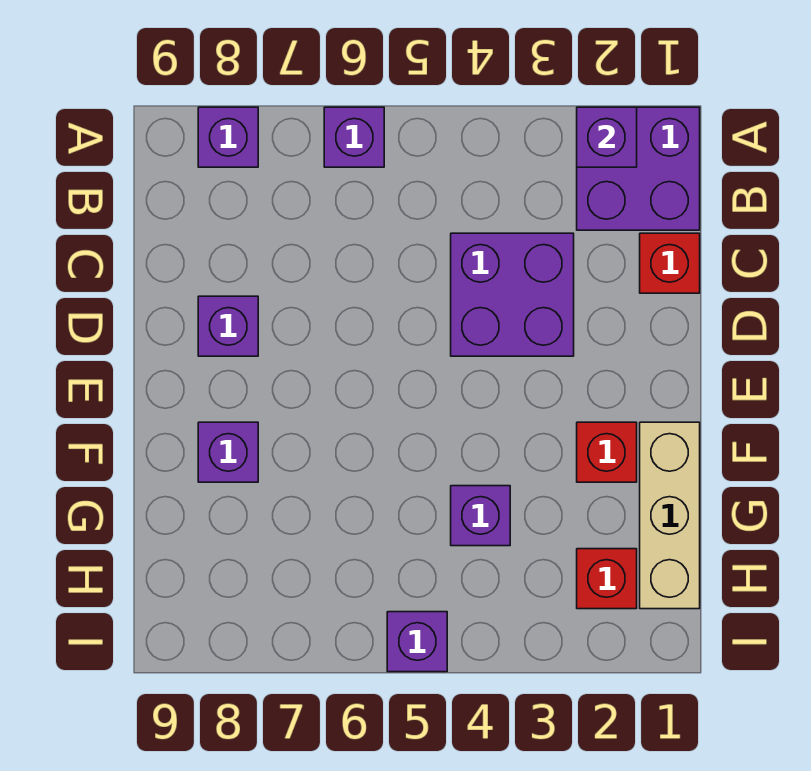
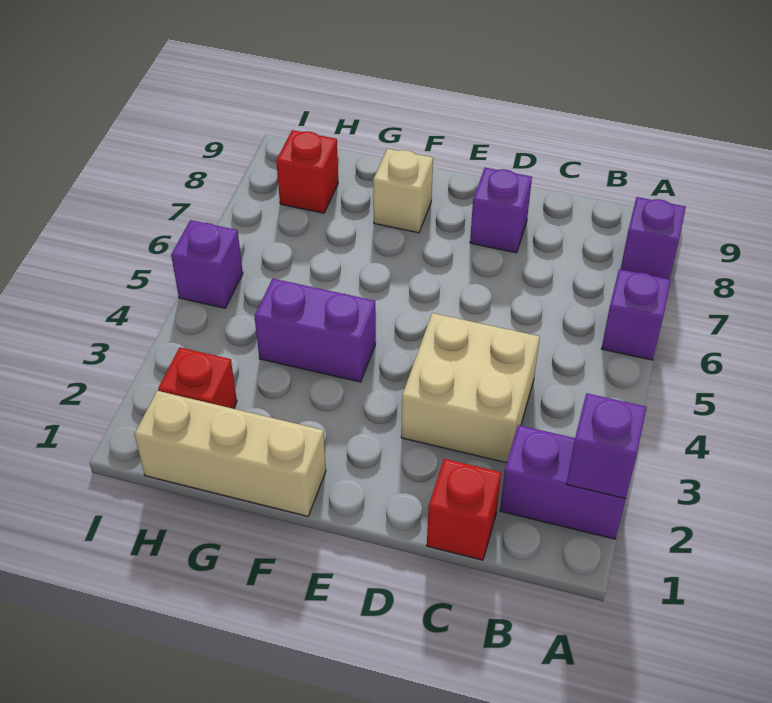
purple brick A1:B2 level 1 -> purple brick A2:B2 level 1
purple brick C3:D4 level 1 -> tan brick C3:D4 level 1
red brick F2 level 1 -> red brick H8 level 1
purple brick F8 level 1 -> tan brick F8 level 1
purple brick G4 level 1 -> purple brick F4:G4 level 1

